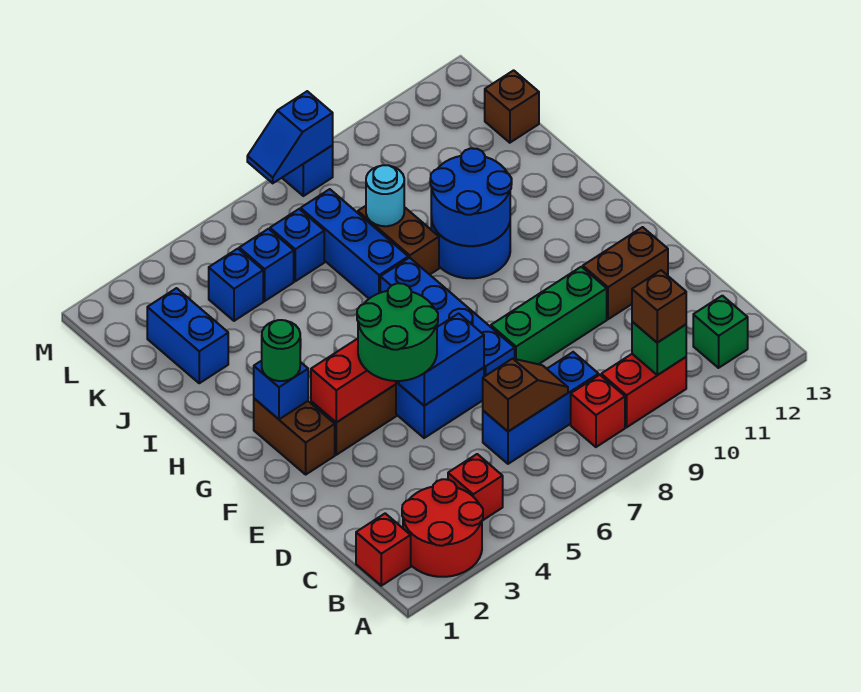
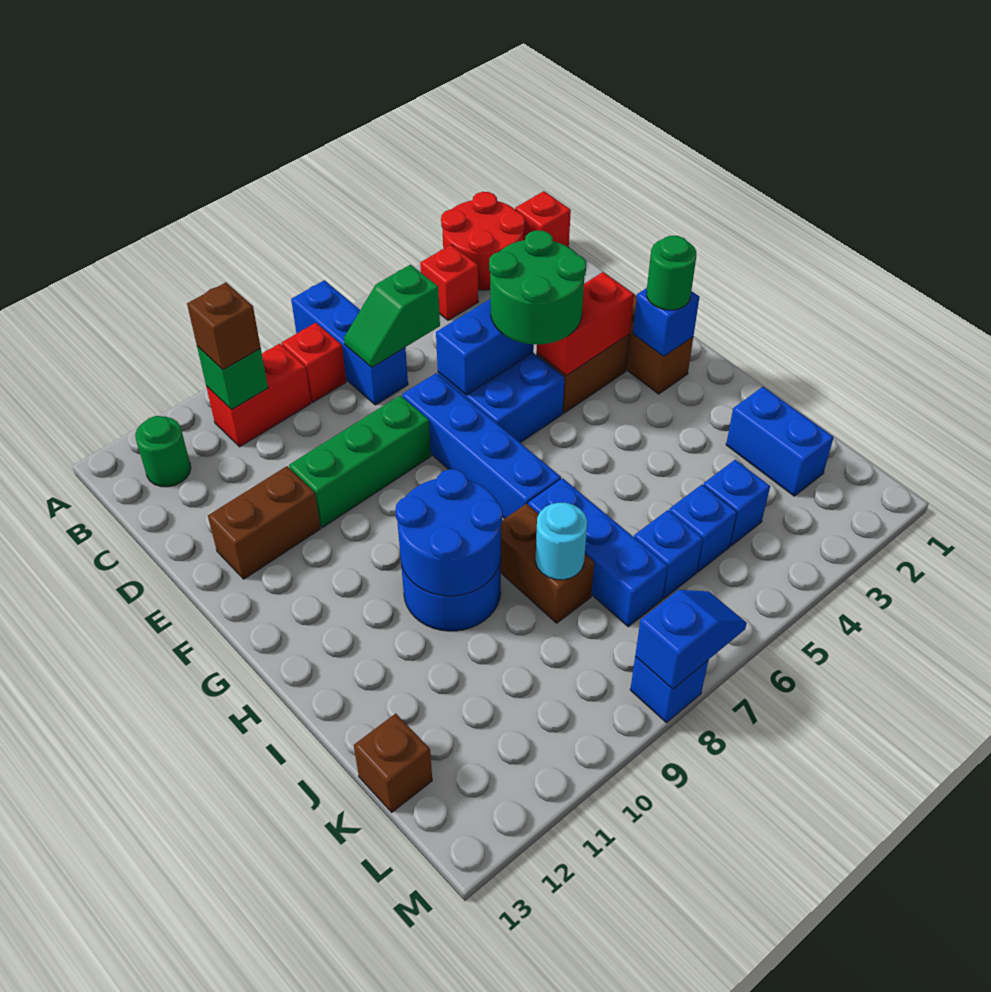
green brick B12 level 1 -> green round brick B12 level 1
blue brick C6:C8 level 1 -> blue brick A7:C7 level 1
brown slope C6:C7 level 2 top 6 -> green slope C6:C7 level 2 top 6

